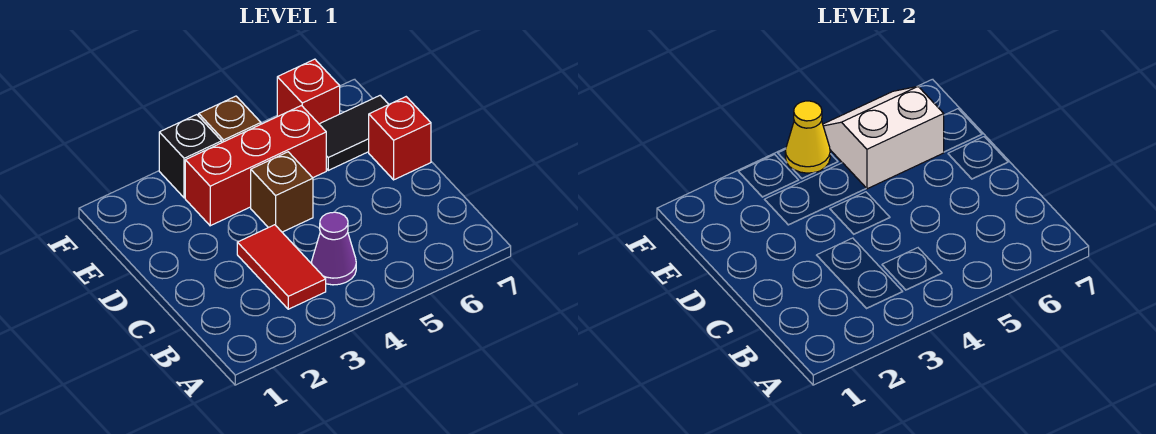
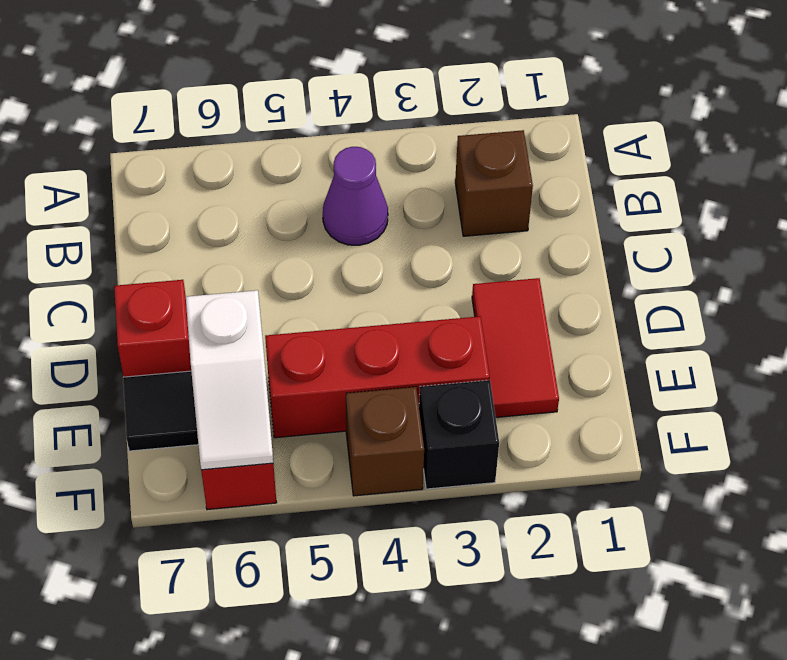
red tile B3:C3 level 1 -> red tile D2:E2 level 1
brown brick D4 level 1 -> brown brick B2 level 1
white slope E5:F6 level 2 top E -> white slope E6:F6 level 2 top E
yellow cone F4 level 2 -> none

